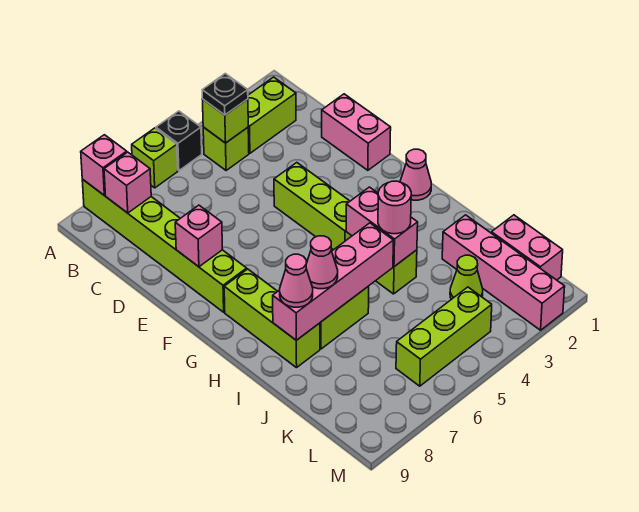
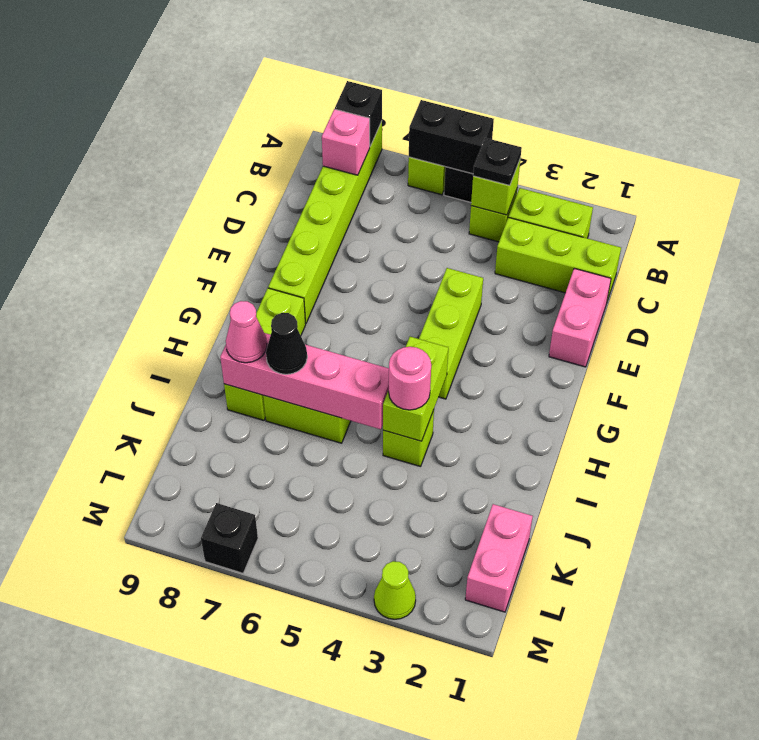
none -> black brick A5:A6 level 2
pink brick A8 level 2 -> black brick A8 level 2
pink brick E8 level 2 -> none
pink cone G1 level 1 -> none
pink brick H4:I4 level 2 -> lime brick H4:I4 level 2
pink cone I7 level 3 -> black cone I7 level 3
pink brick J2:M2 level 1 -> none
lime cone K3 level 1 -> lime cone M3 level 1
lime brick L4:L6 level 1 -> lime brick C1:C3 level 1
none -> black brick M7 level 1

